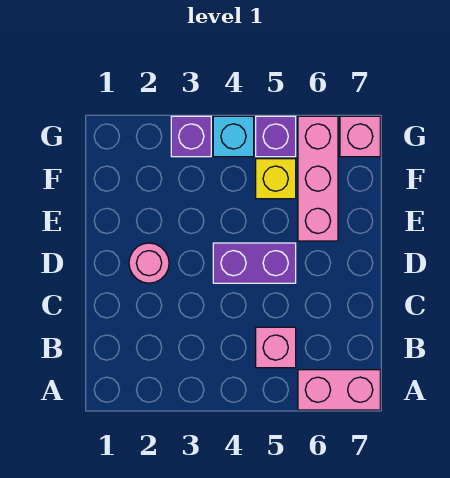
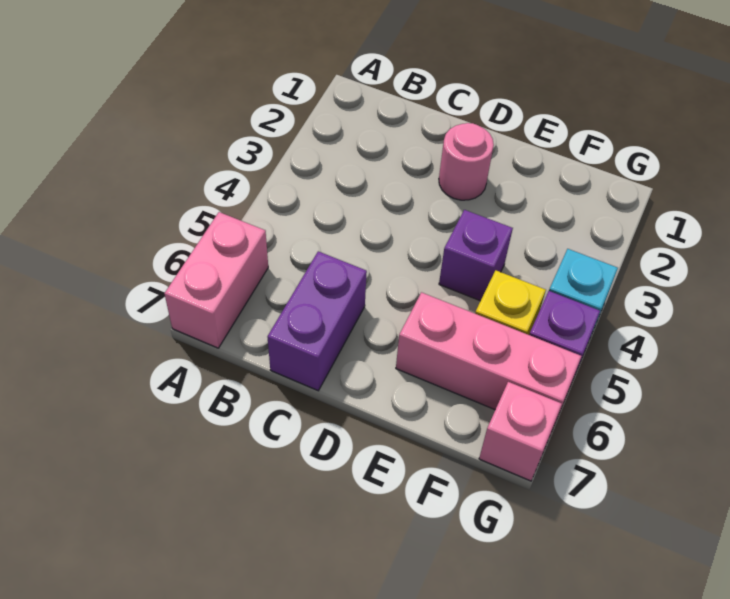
pink brick B5 level 1 -> none
purple brick D4:D5 level 1 -> purple brick C6:C7 level 1
purple brick G3 level 1 -> purple brick E4 level 1

